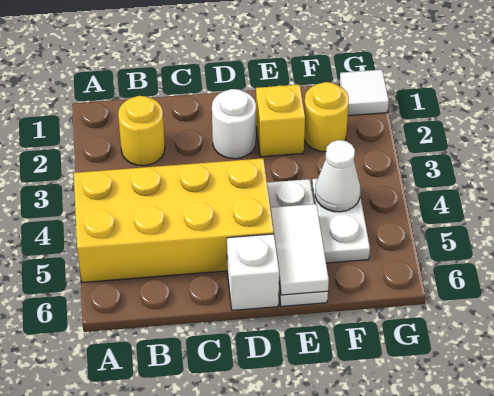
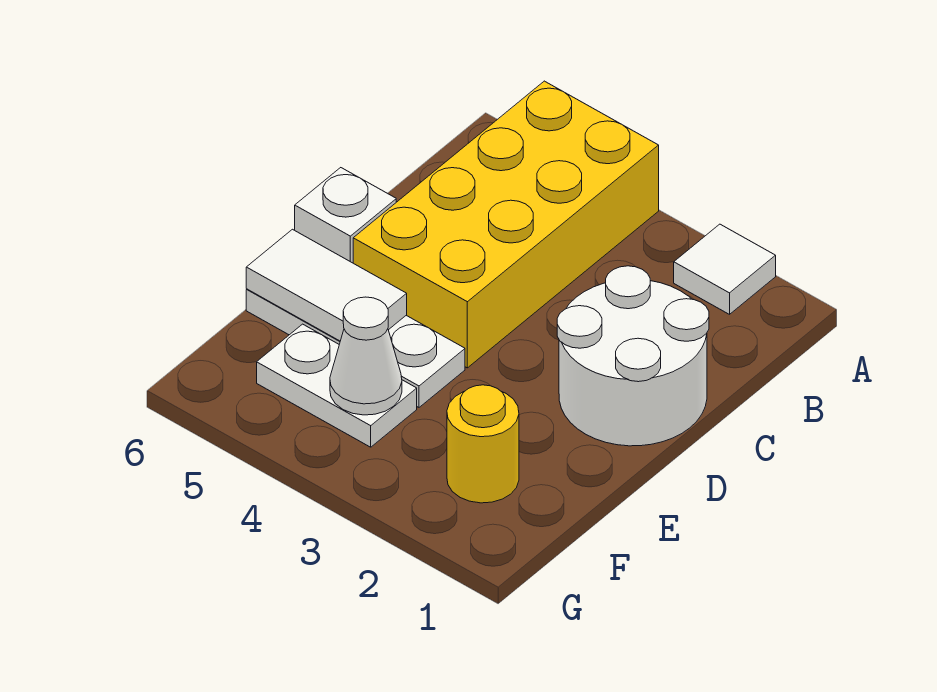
yellow round brick B2 level 1 -> none
white round brick D2 level 1 -> white round brick C1:D2 level 1
yellow brick E2 level 1 -> none
white tile G1 level 1 -> white tile A2 level 1

